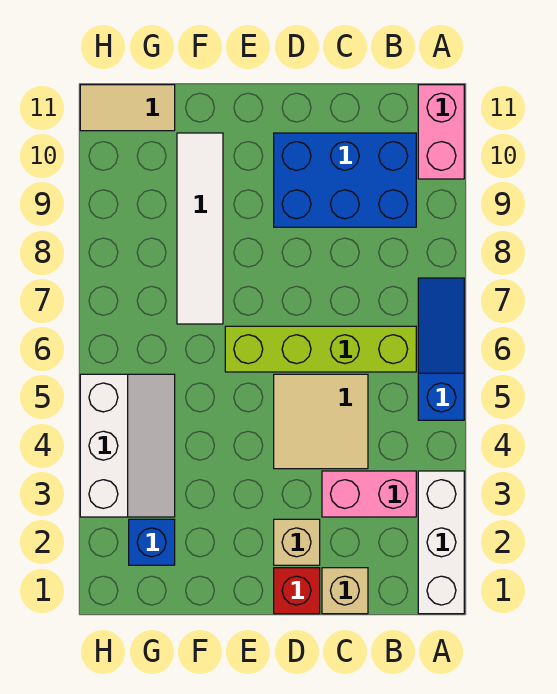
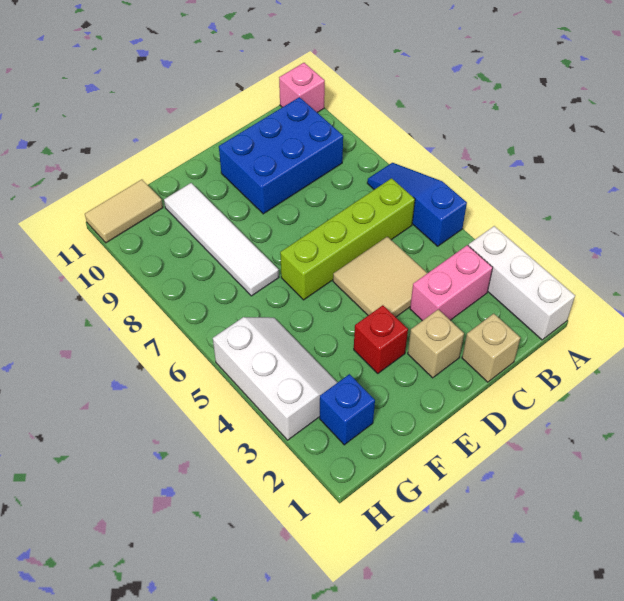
pink brick A10:A11 level 1 -> pink brick A11 level 1
red brick D1 level 1 -> red brick E3 level 1

